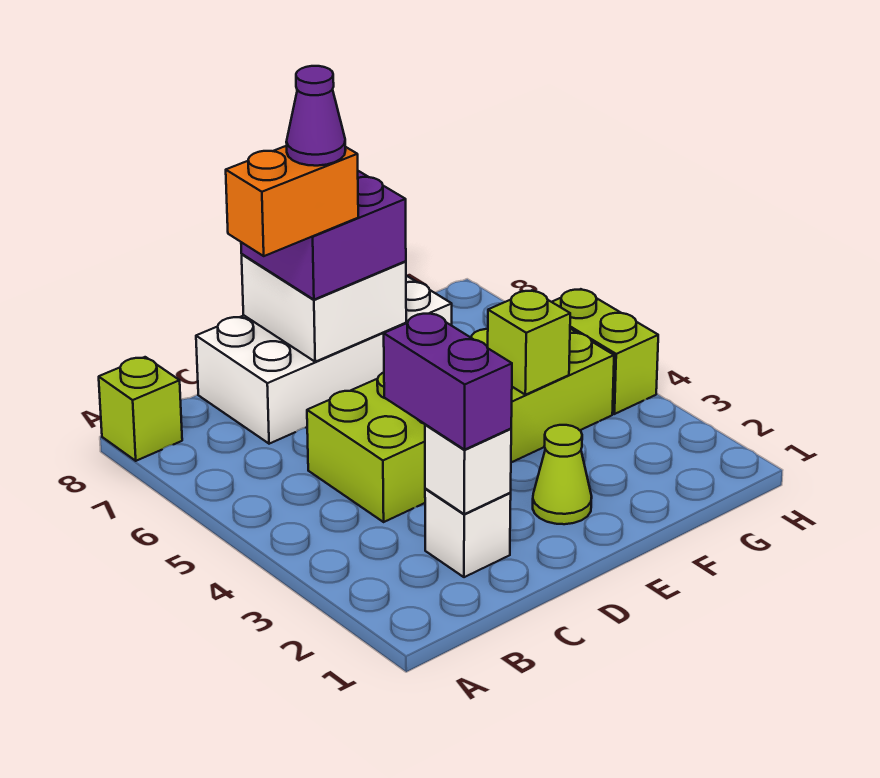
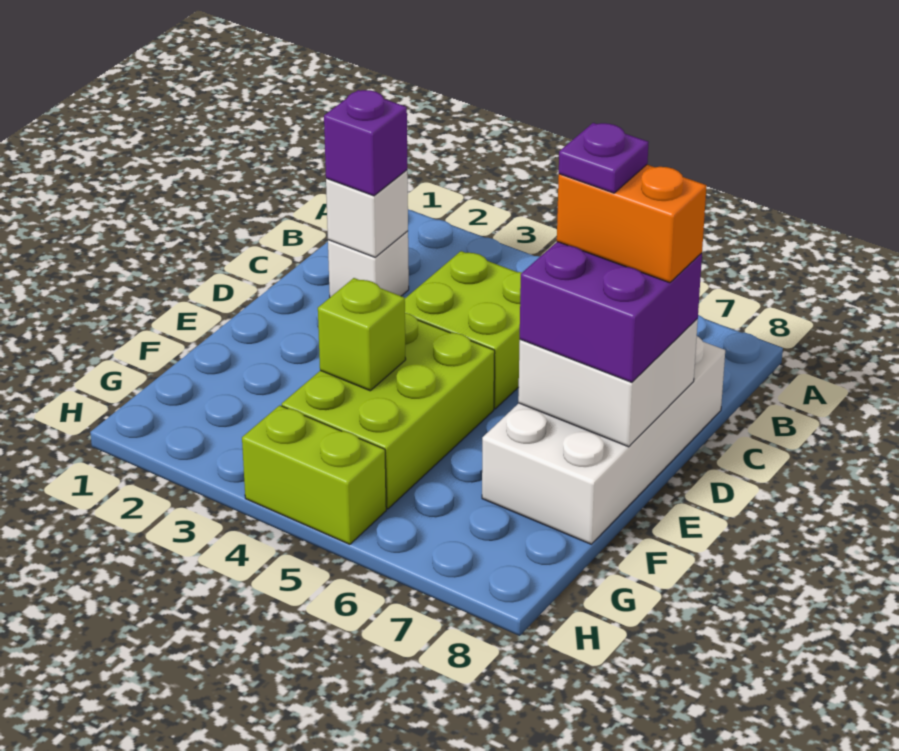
lime brick A8 level 1 -> none
purple brick C2:C3 level 3 -> purple brick C2 level 3
orange brick C7:D7 level 4 -> orange brick D7:D8 level 4
purple cone D7 level 5 -> purple plate D7 level 5
lime cone E2 level 1 -> none

